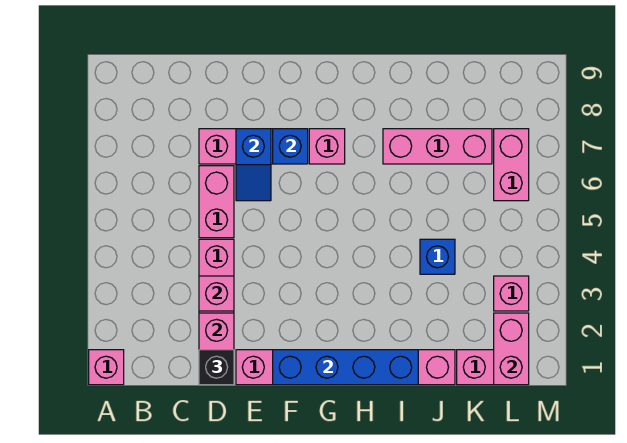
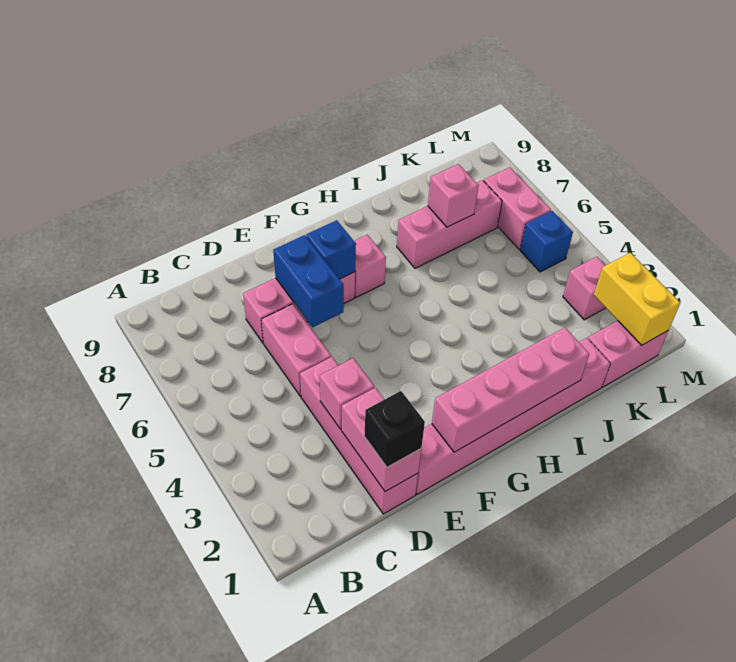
pink brick A1 level 1 -> pink brick J7 level 2
blue slope E6:E7 level 2 top 7 -> blue brick E6:E7 level 2
blue brick F1:I1 level 2 -> pink brick F1:I1 level 2
blue brick J4 level 1 -> blue brick L5 level 1
pink brick L1:L2 level 2 -> yellow brick L1:L2 level 2

